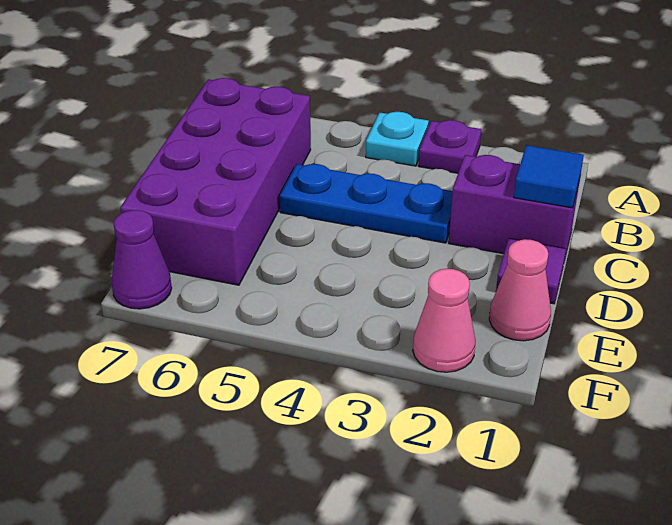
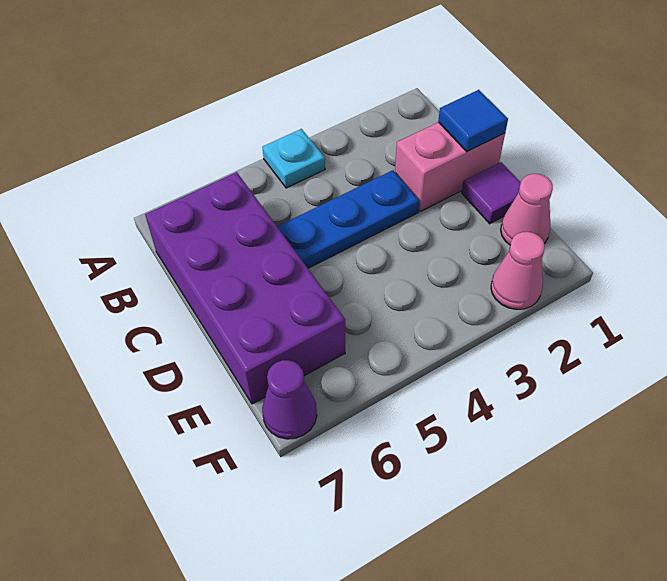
purple plate A3 level 1 -> none
purple brick C1:C2 level 1 -> pink brick C1:C2 level 1

